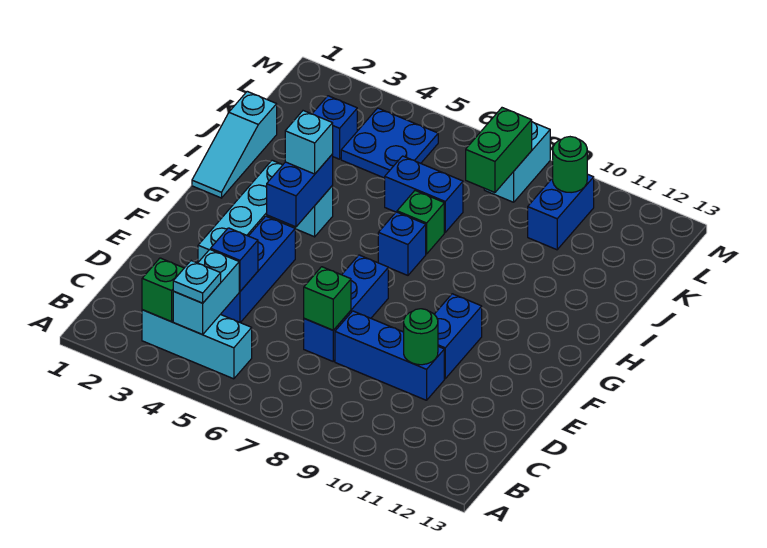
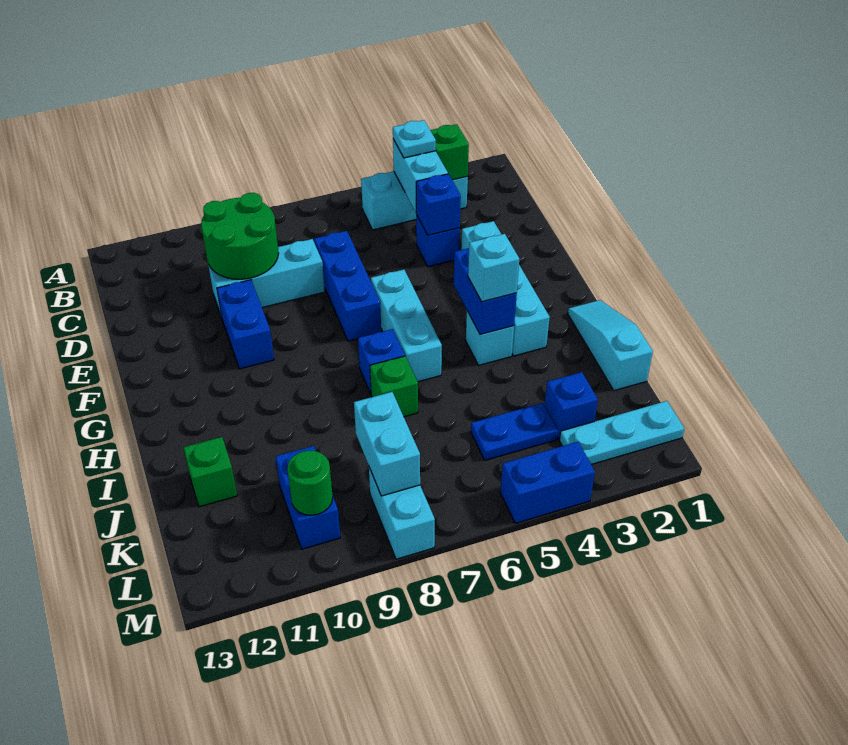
blue brick D4:F4 level 1 -> blue brick D4 level 1
green brick D7 level 2 -> green brick J12 level 1
blue brick D8:D10 level 1 -> cyan brick D8:D10 level 1
green round brick D10 level 2 -> green round brick C9:D10 level 2
none -> cyan brick F6:H6 level 1
blue brick J6:J7 level 1 -> blue brick M4:M5 level 1
blue plate K4:L5 level 1 -> blue plate K4:K5 level 1
green brick K8:L8 level 2 -> cyan brick K8:L8 level 2
none -> cyan plate L1:L3 level 1

